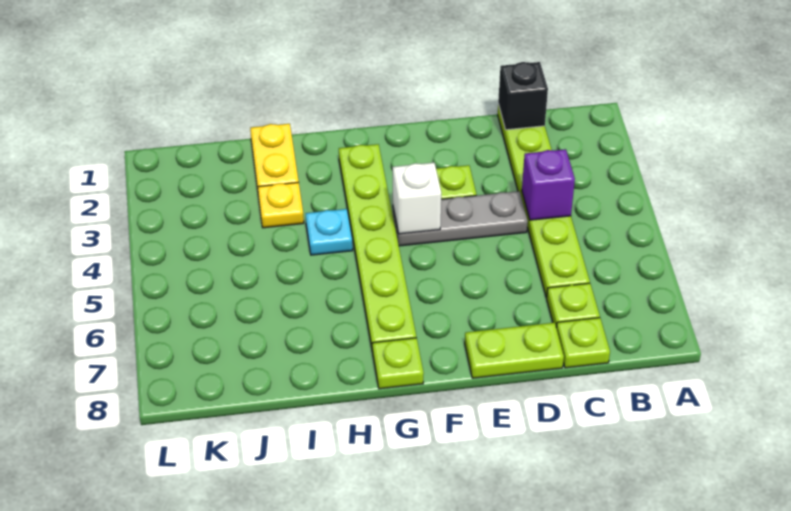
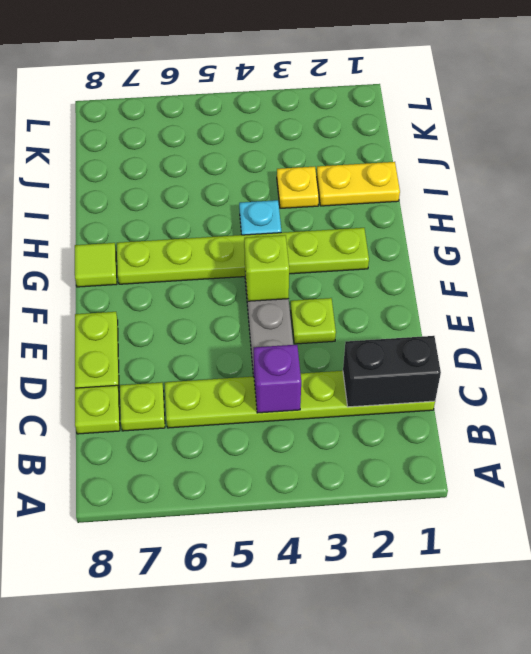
black brick C1 level 2 -> black brick C1:C2 level 2
white brick F4 level 2 -> lime brick F4 level 2
lime plate G8 level 1 -> lime tile G8 level 1

